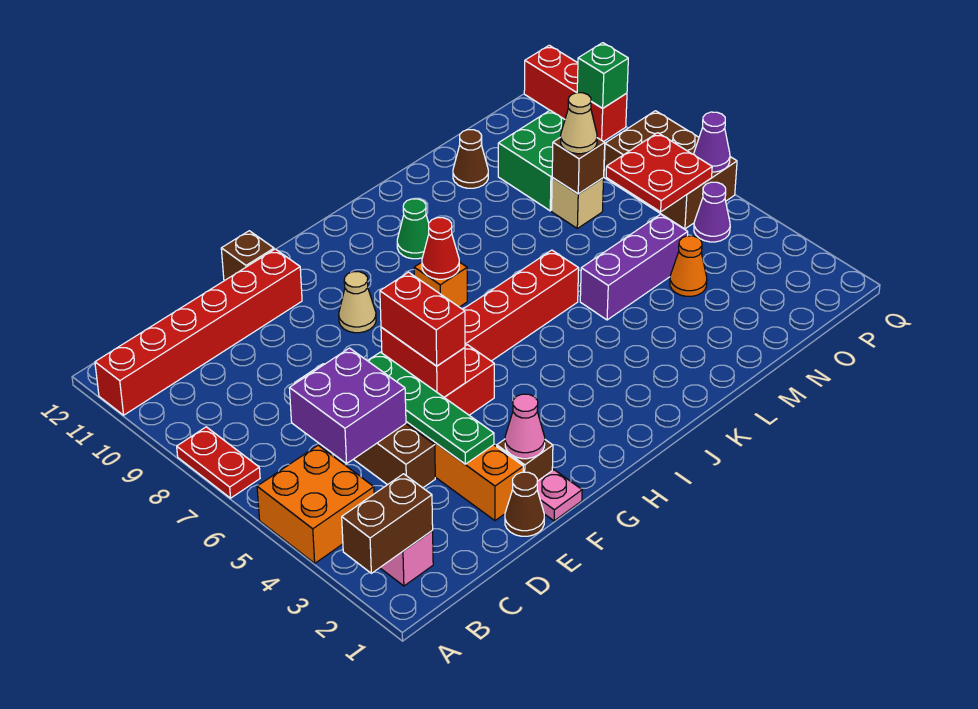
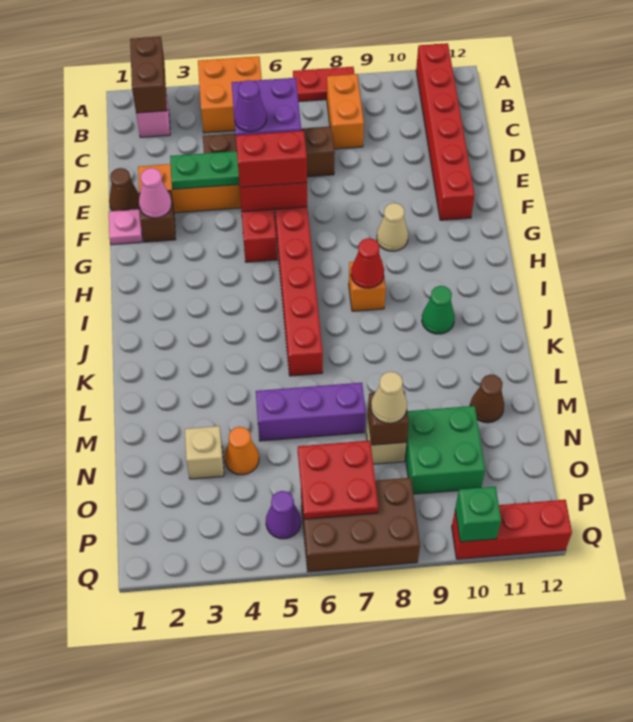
none -> orange brick B8:C8 level 1
brown brick F12 level 1 -> none
purple brick L5:N5 level 1 -> purple brick M5:M7 level 1
none -> tan brick N3 level 1
purple cone Q6 level 2 -> purple cone D5 level 3

